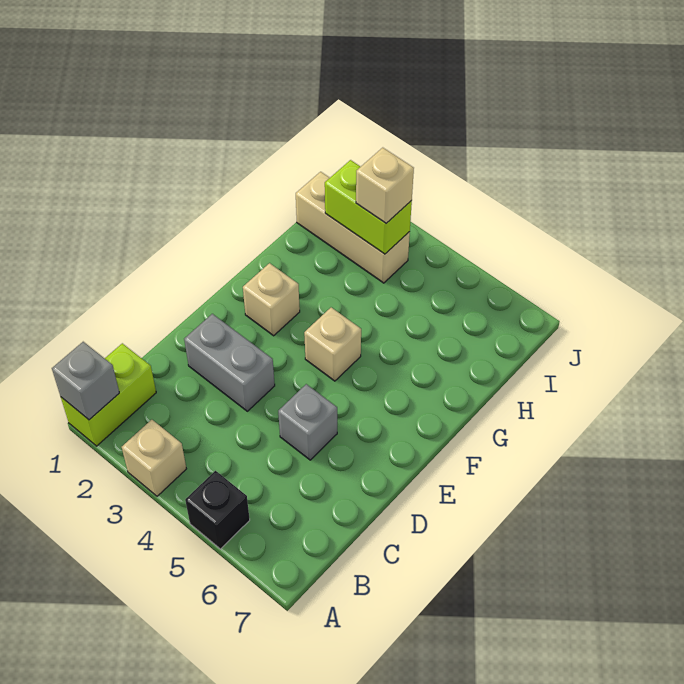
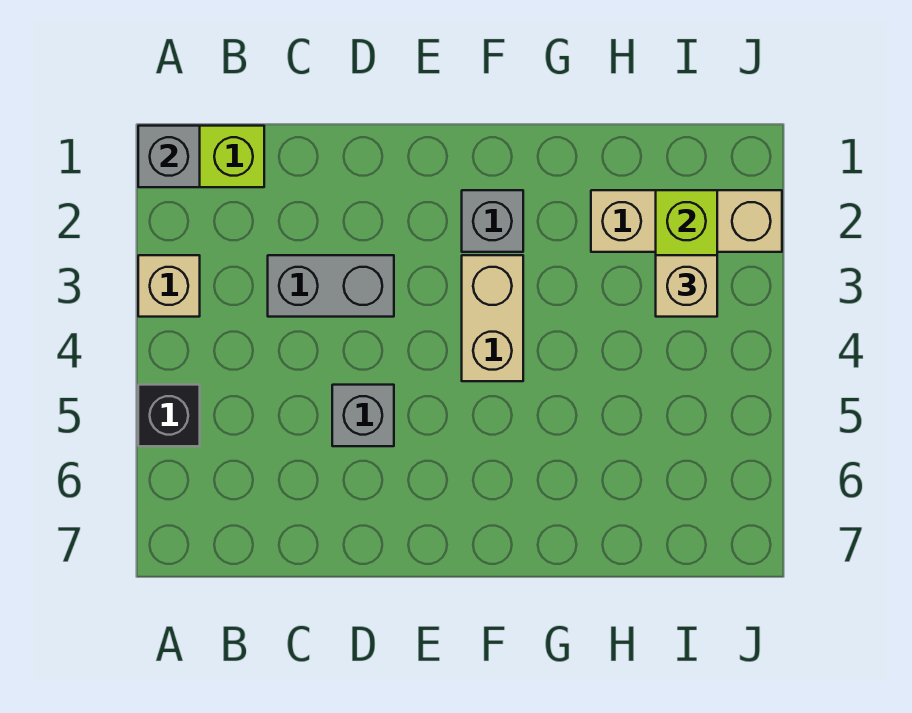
grey brick D2:D3 level 1 -> grey brick C3:D3 level 1
tan brick F2 level 1 -> grey brick F2 level 1
tan brick F4 level 1 -> tan brick F3:F4 level 1
tan brick I1:I3 level 1 -> tan brick H2:J2 level 1

